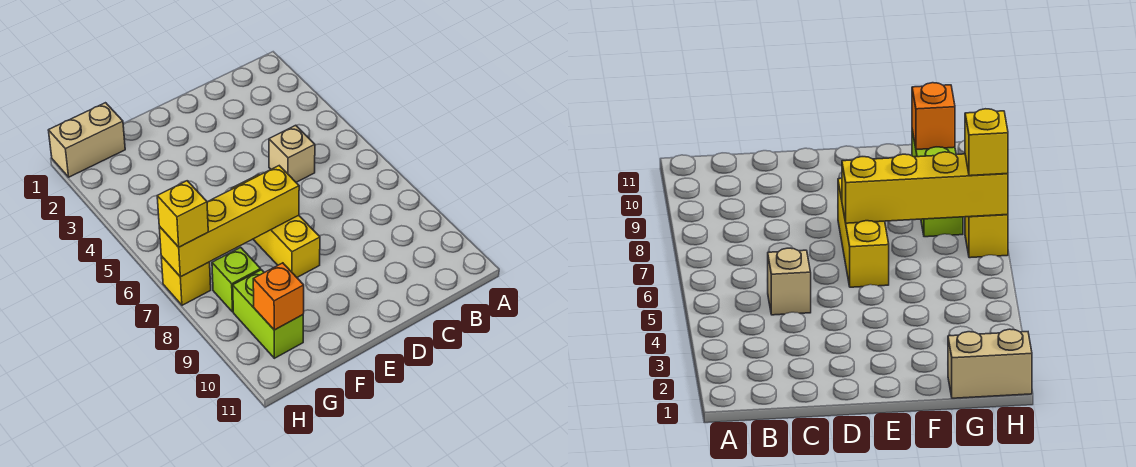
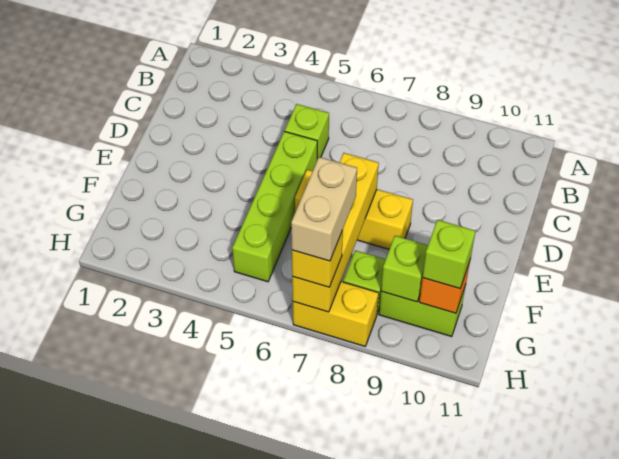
tan brick C5 level 1 -> lime brick C5 level 1
none -> lime brick D5:G5 level 1
tan brick G1:H1 level 1 -> tan brick G7:H7 level 4
none -> lime brick G9 level 2
none -> lime brick G10 level 3
yellow brick H7 level 1 -> yellow brick H7:H8 level 1

